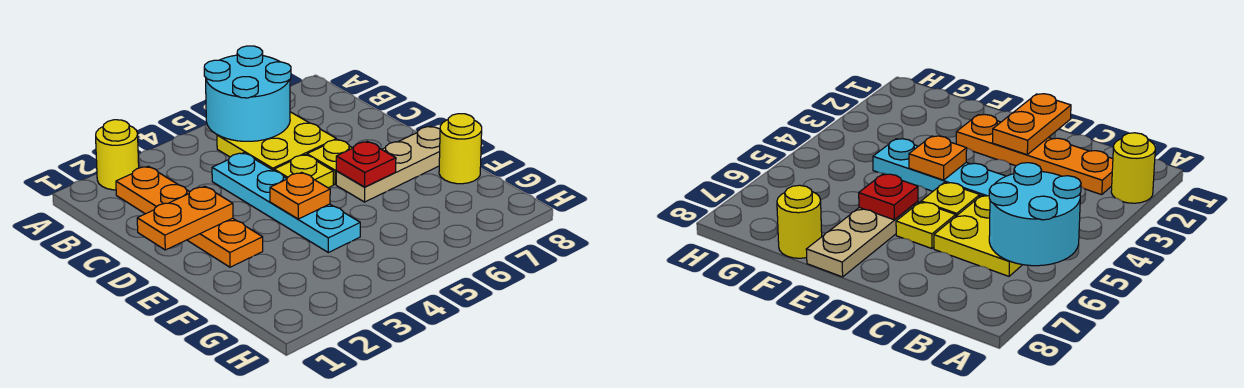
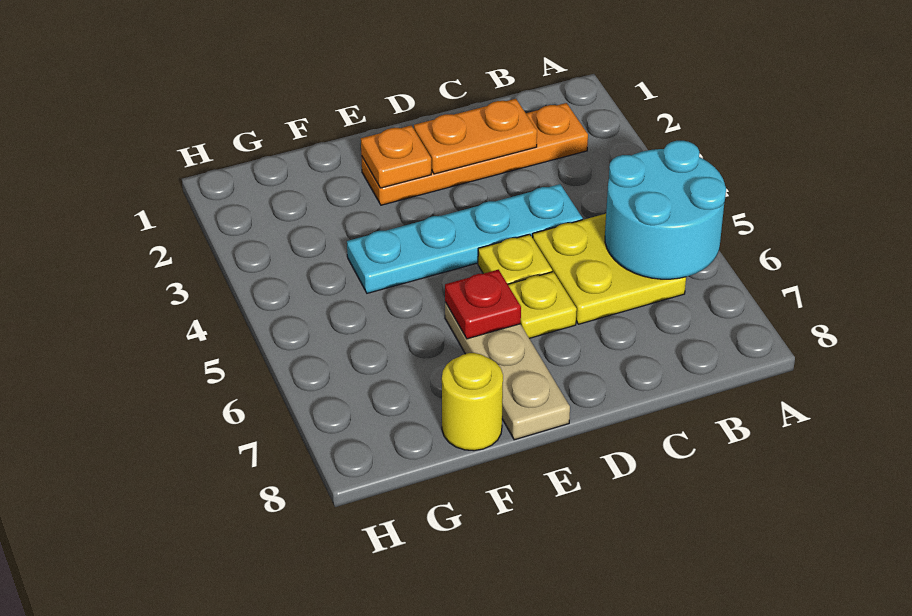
yellow round brick A2 level 1 -> none
orange plate D1:D2 level 2 -> orange plate C2:D2 level 2
orange plate E4 level 2 -> orange plate E2 level 2

